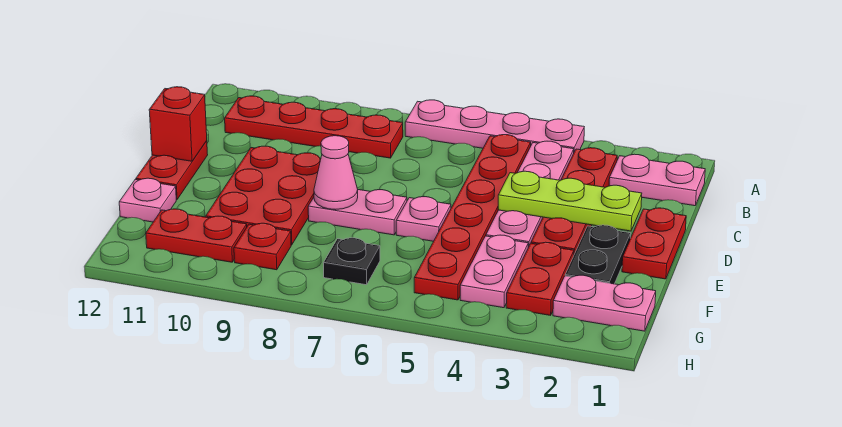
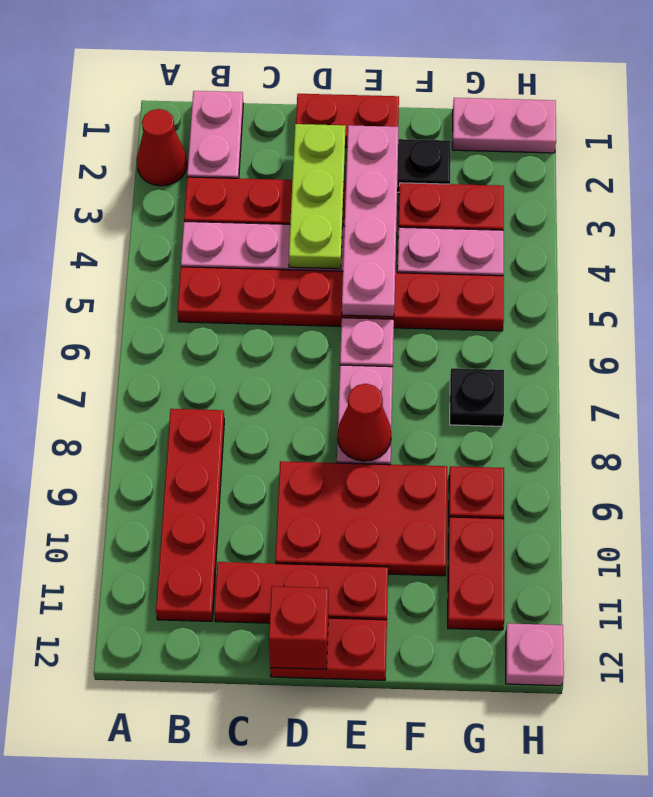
none -> red cone A2 level 1
pink plate A4:A7 level 1 -> pink plate E2:E5 level 2
none -> red plate C11:E11 level 1
pink cone E8 level 2 -> red cone E8 level 2
pink plate F12 level 1 -> pink plate H12 level 1
pink plate G1:G2 level 1 -> pink plate G1:H1 level 1

